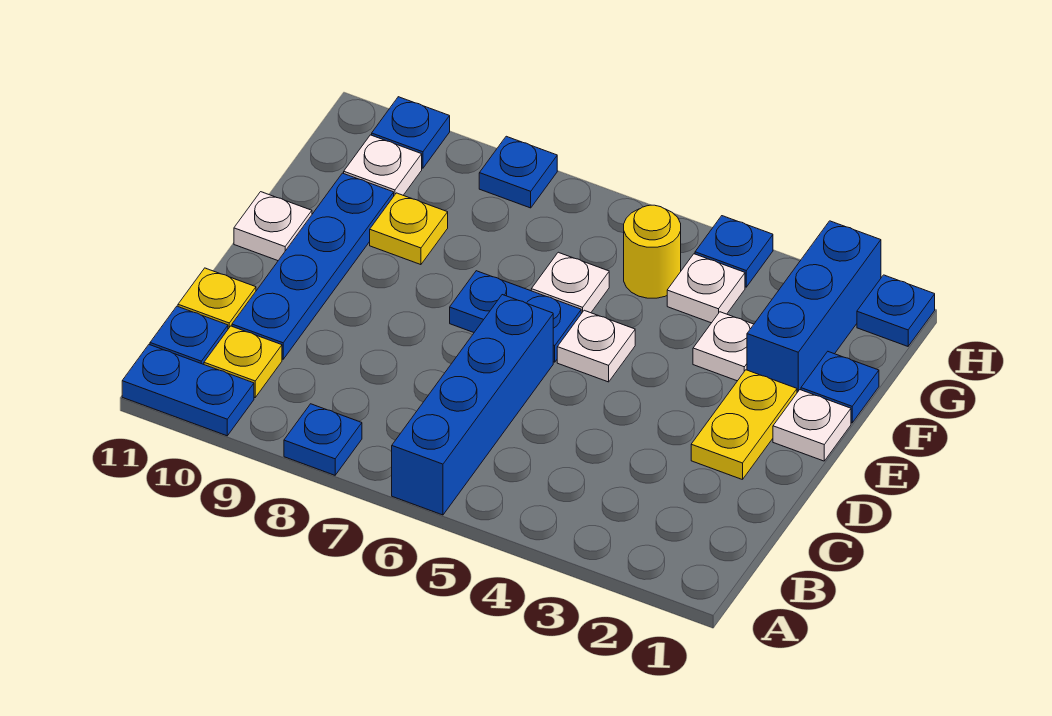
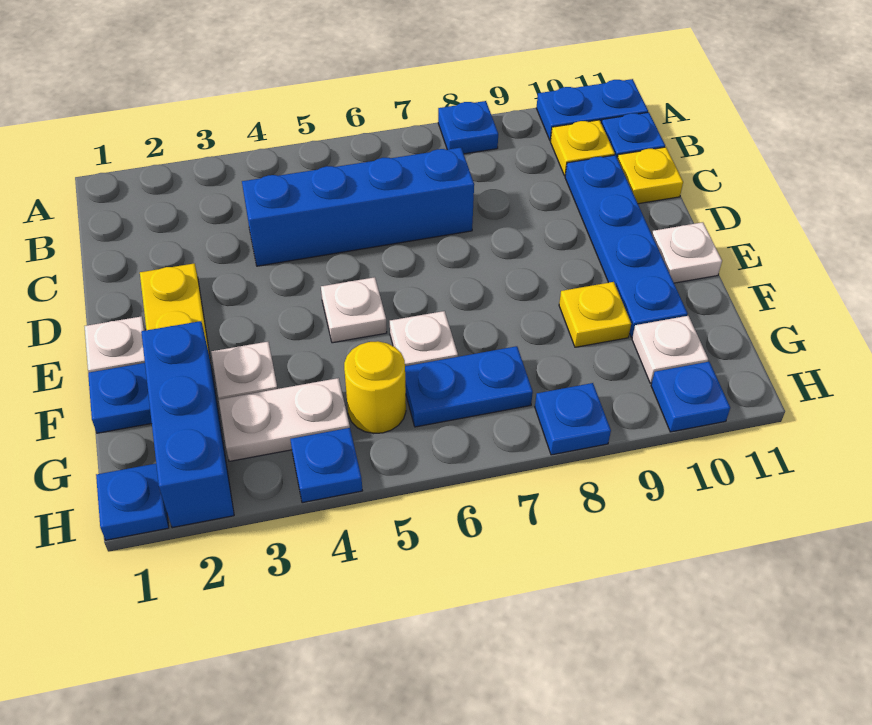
blue brick A6:D6 level 1 -> blue brick C4:C7 level 1
blue plate E6:E7 level 1 -> blue plate G6:G7 level 1
white plate G4 level 1 -> white plate G3:G4 level 1

